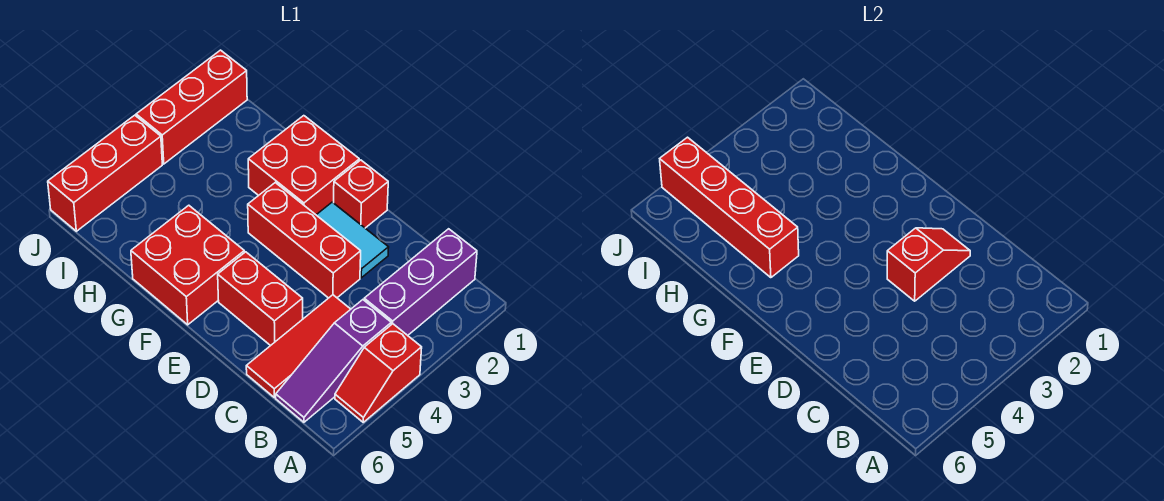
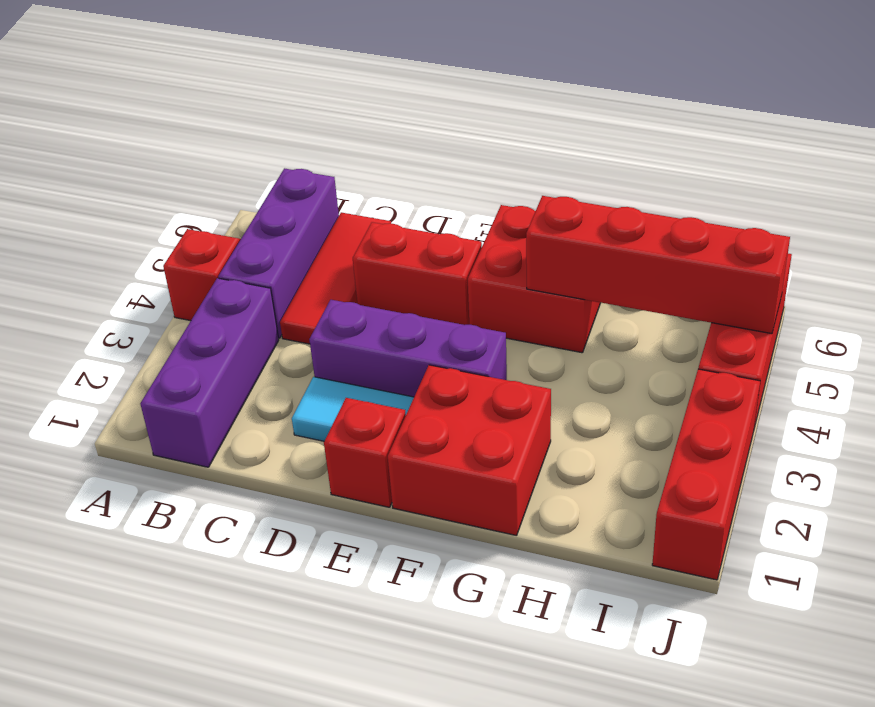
purple slope B4:B6 level 1 top 4 -> purple brick B4:B6 level 1
red slope D2:D3 level 2 top 3 -> none
red brick D3:F3 level 1 -> purple brick D3:F3 level 1

